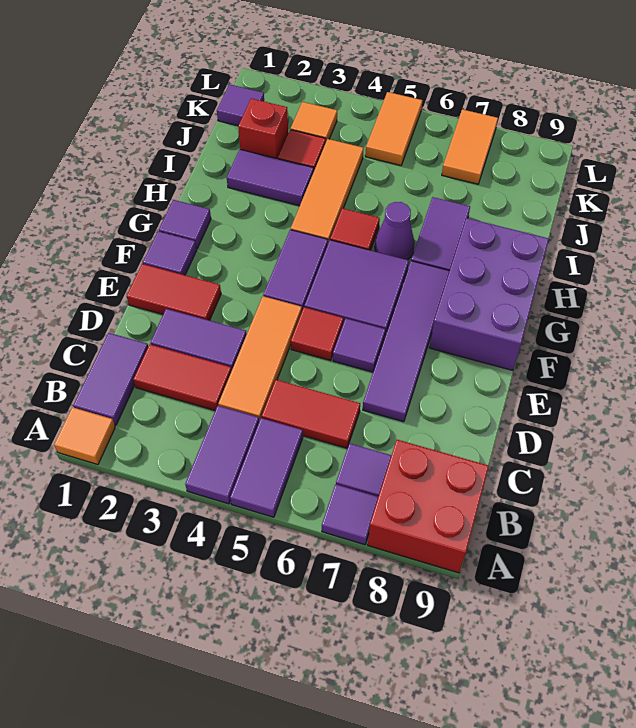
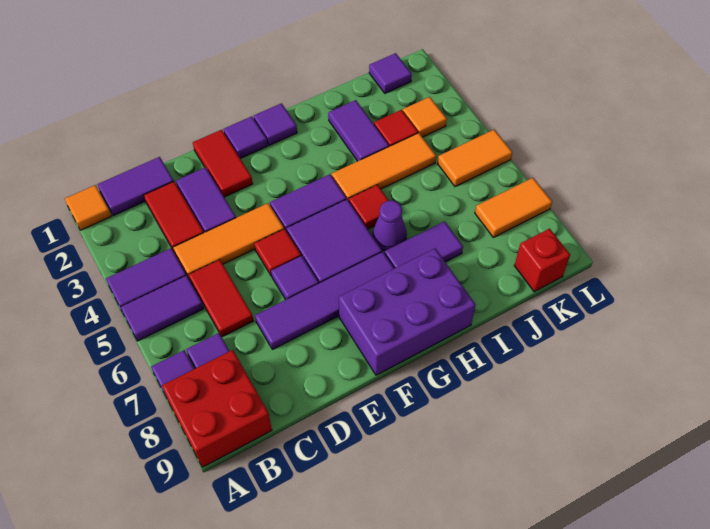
red brick J2 level 1 -> red brick K9 level 1

